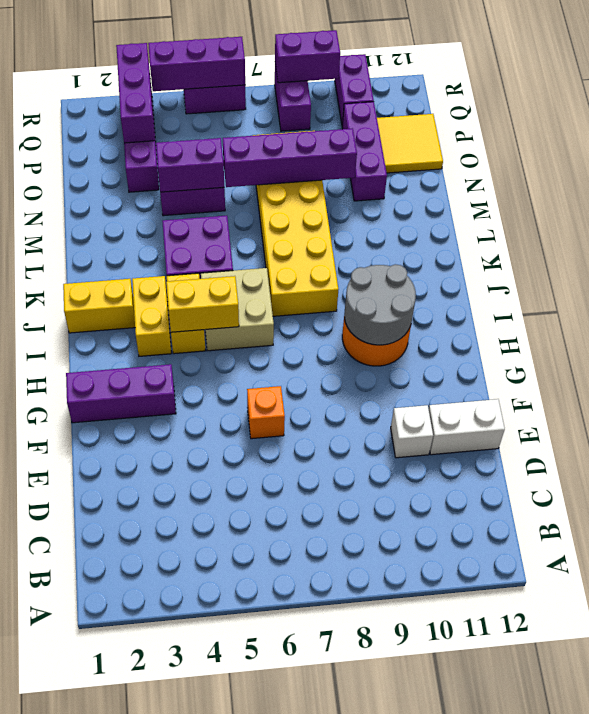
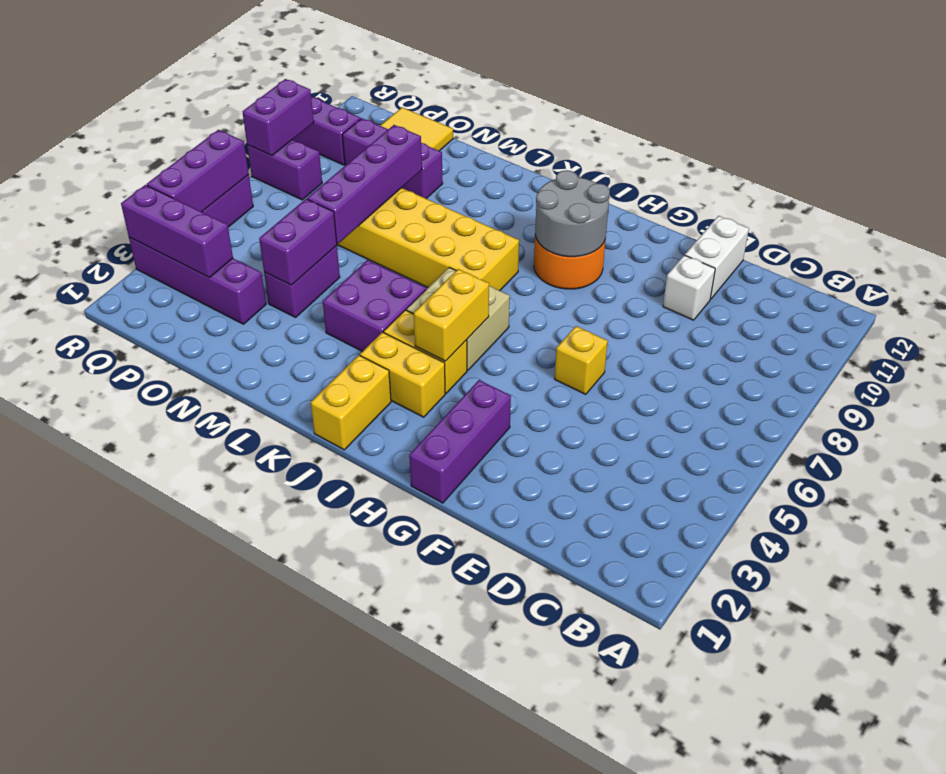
orange brick F6 level 1 -> yellow brick F6 level 1

